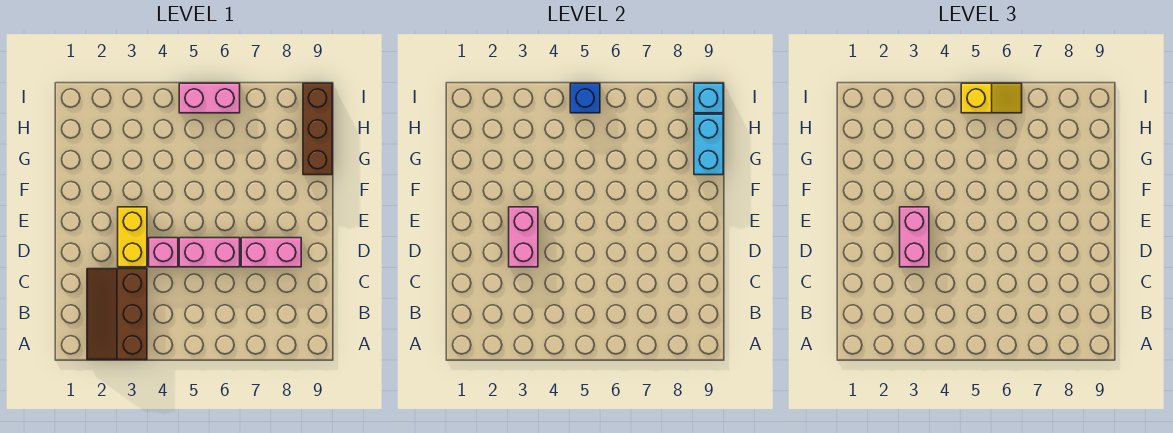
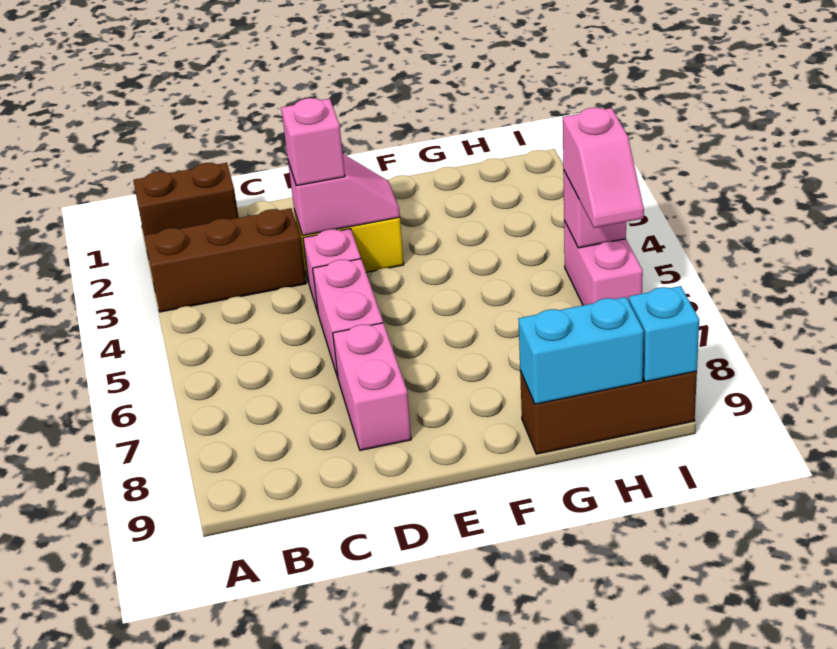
none -> brown brick A1:B1 level 1
pink brick D3:E3 level 2 -> pink slope D3:E3 level 2 top D
pink brick D3:E3 level 3 -> pink brick D3 level 3
blue brick I5 level 2 -> pink brick I5 level 2
yellow slope I5:I6 level 3 top 5 -> pink slope I5:I6 level 3 top 5

